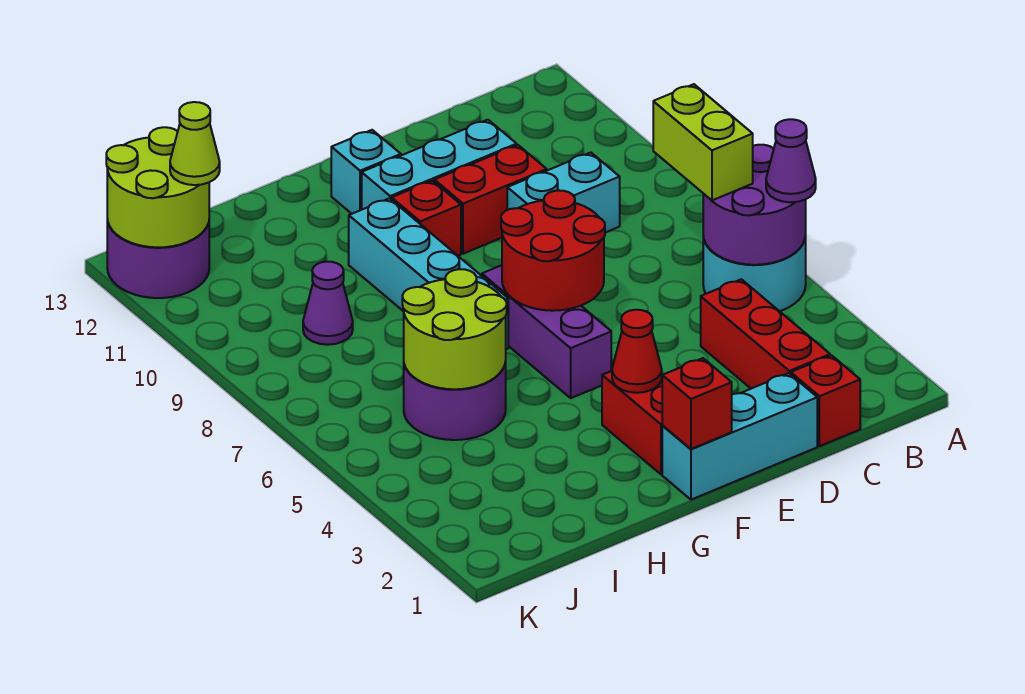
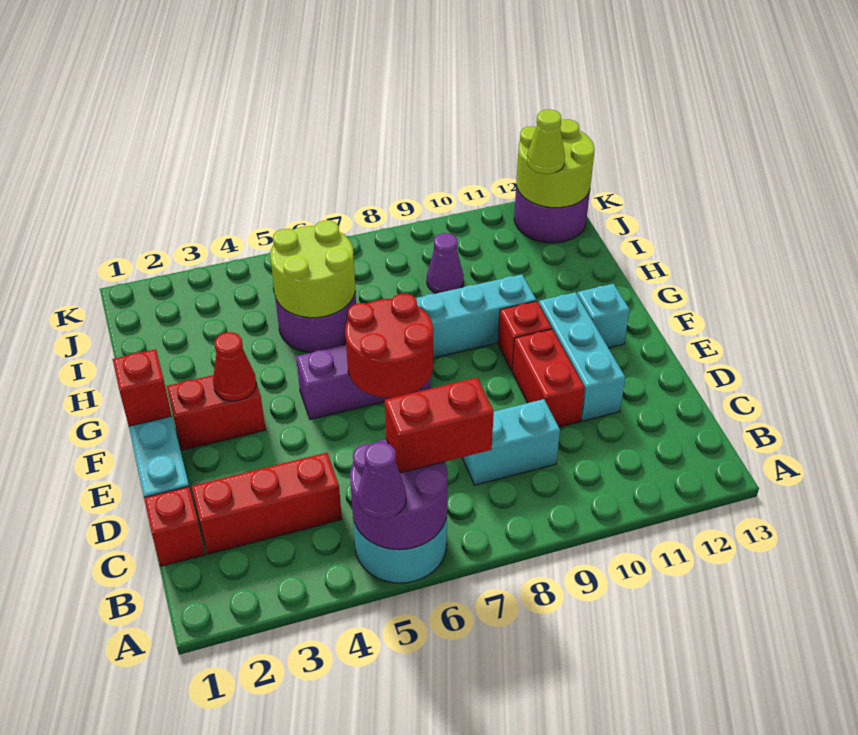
lime brick B6:B7 level 3 -> red brick B6:B7 level 3
cyan brick C9:D9 level 1 -> cyan brick C8:C9 level 1

